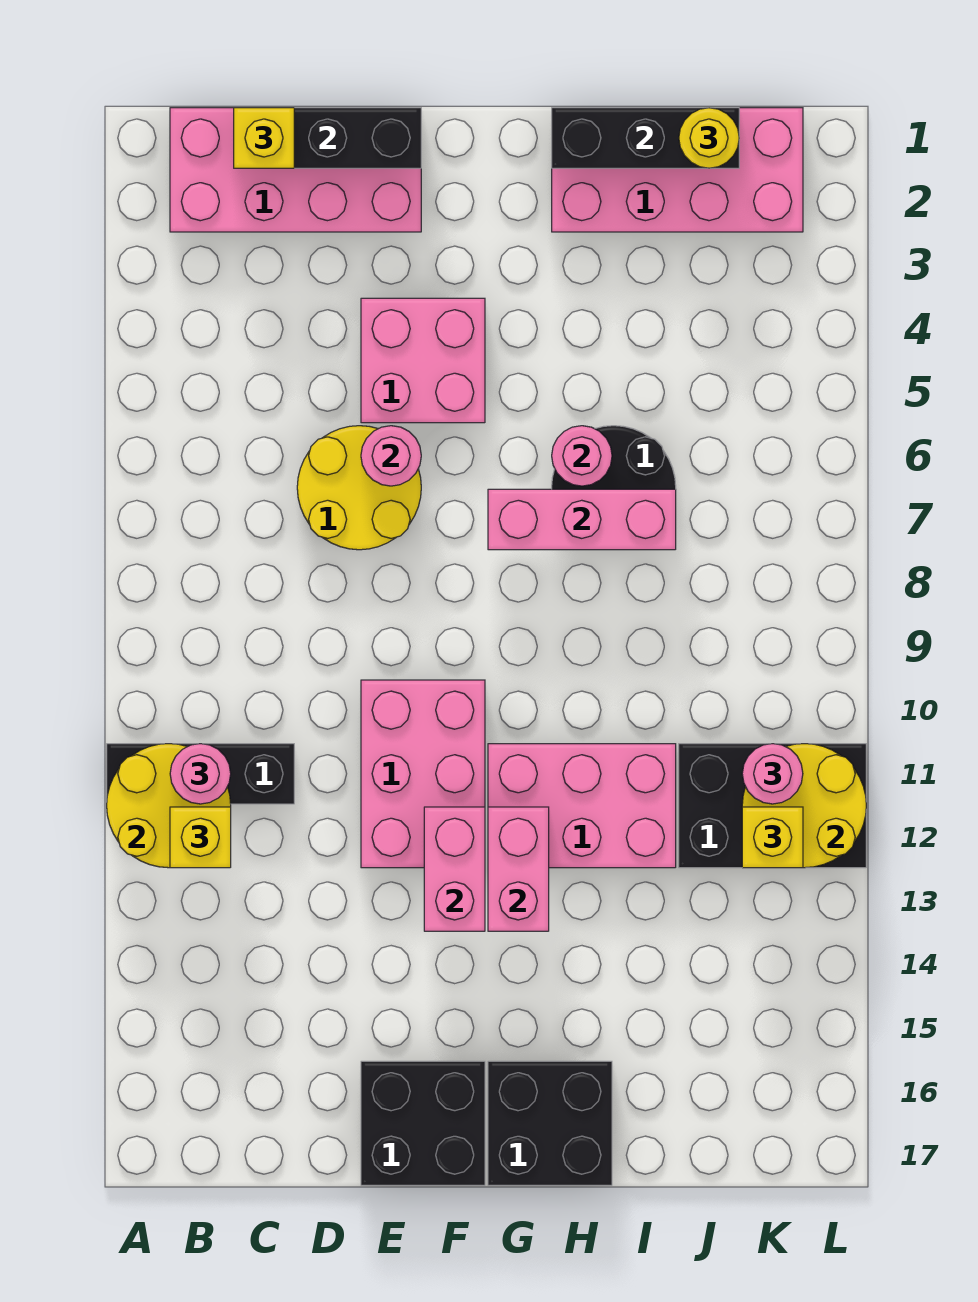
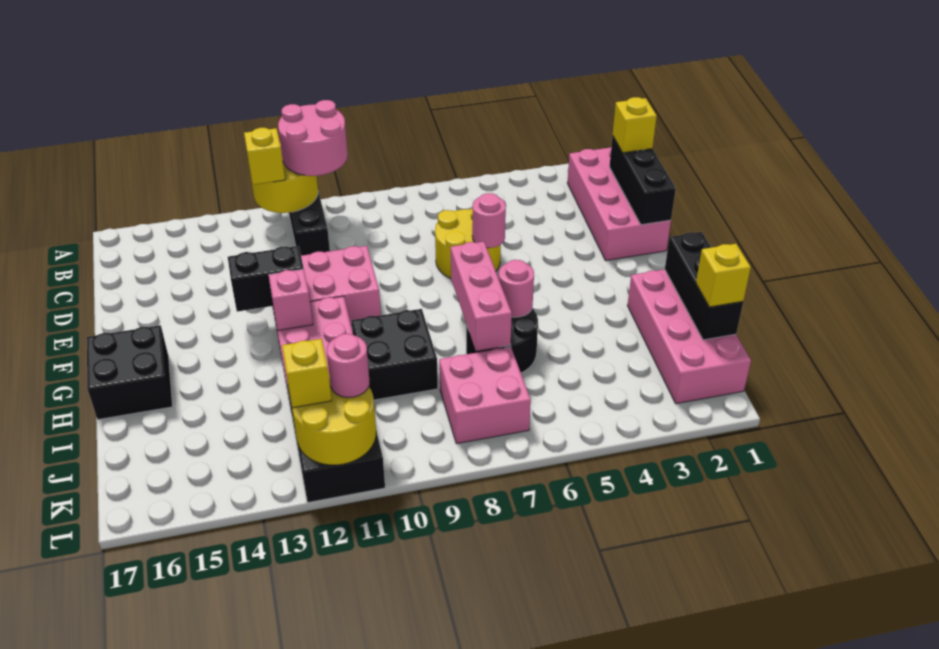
pink round brick B11 level 3 -> pink round brick A10:B11 level 3
pink brick E4:F5 level 1 -> pink brick J7:K8 level 1
black brick E16:F17 level 1 -> black brick H9:I10 level 1
pink brick F12:F13 level 2 -> black brick F12:F13 level 2
pink brick G12:G13 level 2 -> pink brick G12 level 2
yellow round brick J1 level 3 -> yellow brick J1 level 3

